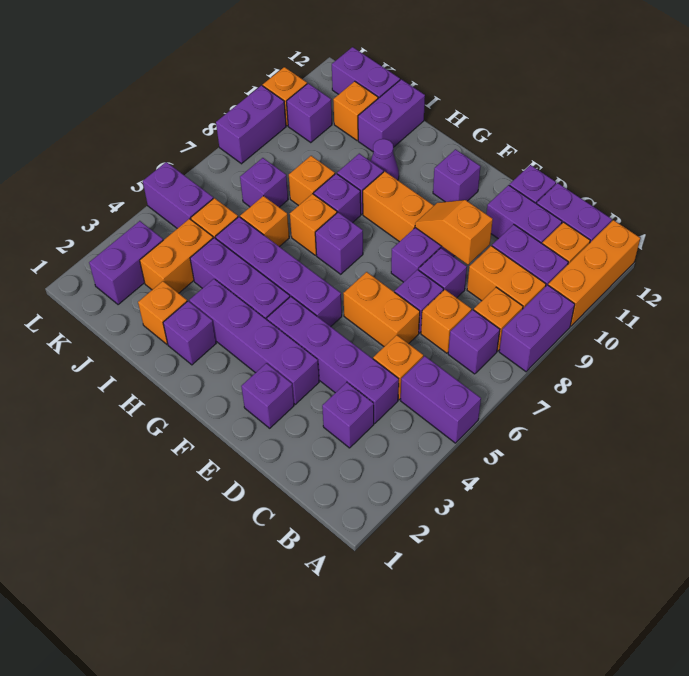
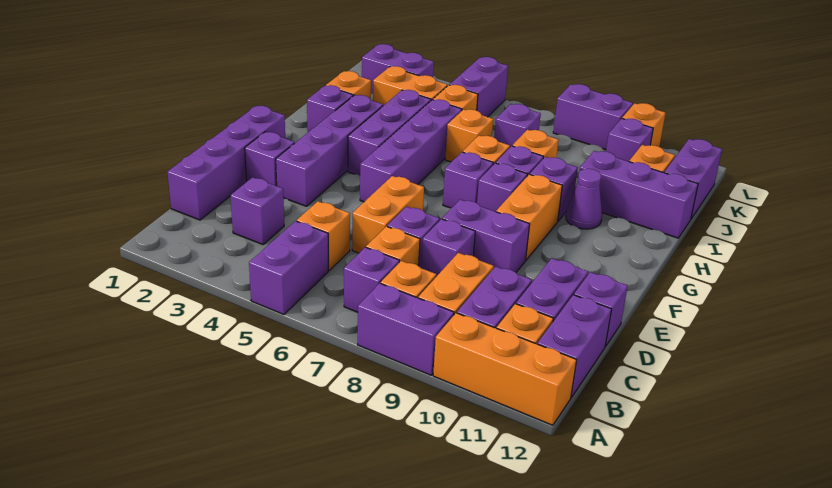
purple brick C4:F4 level 1 -> purple brick C1:F1 level 1
orange slope D9:E9 level 2 top D -> none
purple brick F11 level 1 -> purple brick G8 level 1
purple brick I11:I12 level 1 -> purple brick I10:I12 level 1

